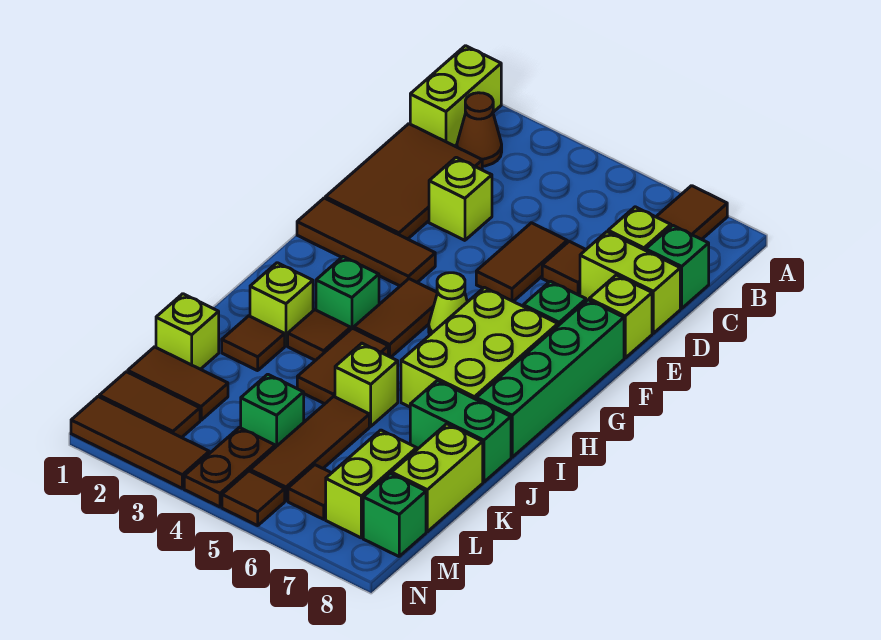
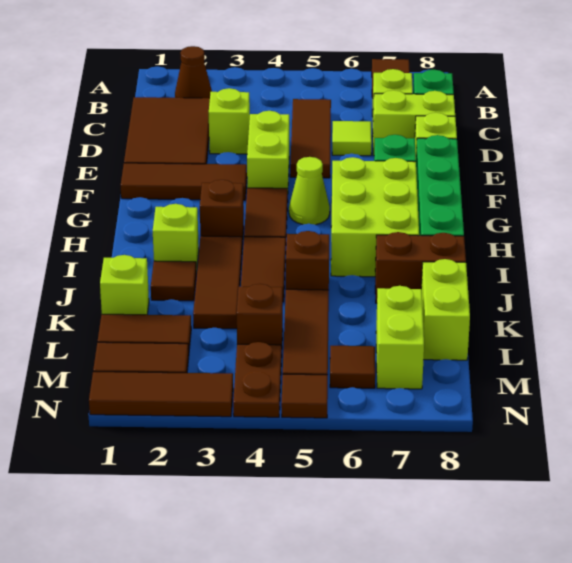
lime brick A1:B1 level 1 -> lime brick E4:F4 level 1
brown tile D5:E5 level 1 -> brown tile C5:E5 level 1
brown tile D6 level 1 -> lime tile D6 level 1
green brick H3 level 1 -> brown brick H3 level 1
brown tile I3 level 1 -> brown tile I3:K3 level 1
lime brick J5 level 1 -> brown brick J5 level 1
green brick J7:J8 level 1 -> brown brick J7:J8 level 1
green brick L4 level 1 -> brown brick L4 level 1
green brick M8 level 1 -> none

